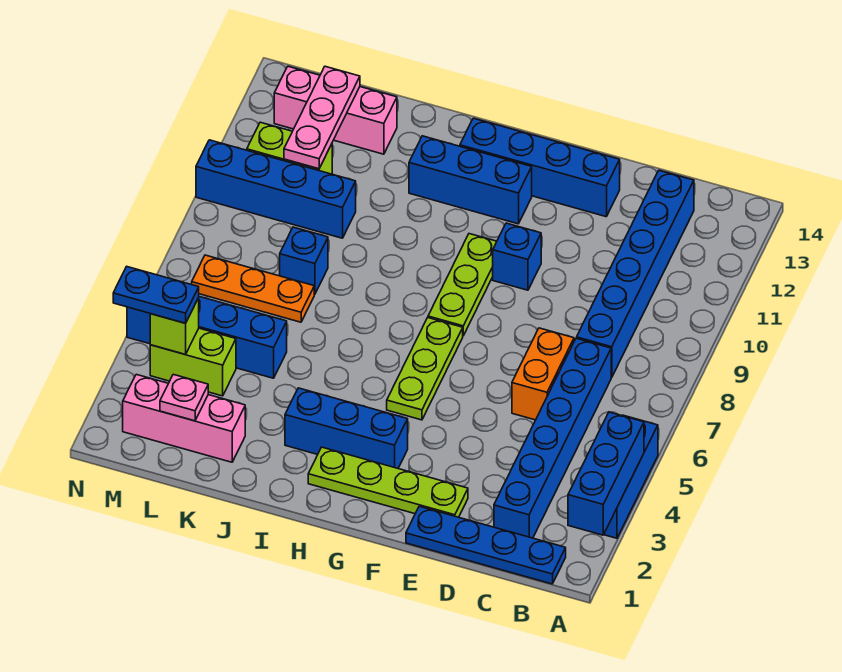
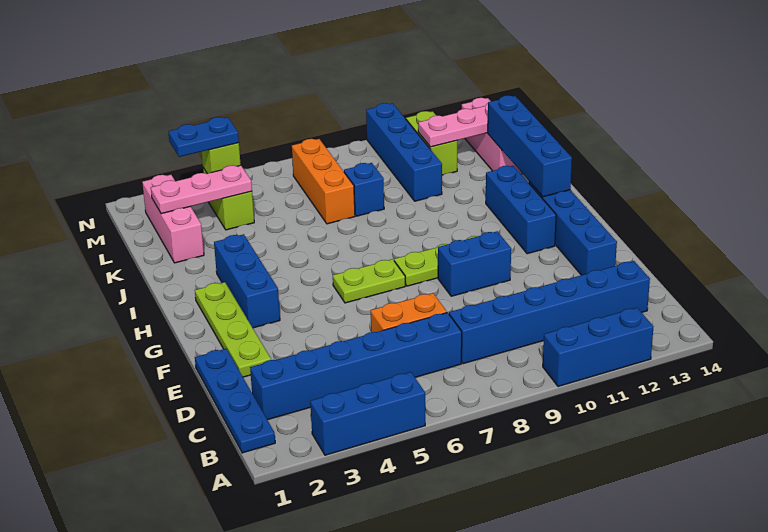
blue brick A2:A4 level 2 -> blue brick A10:A12 level 1
blue brick F10 level 1 -> blue brick F9:F10 level 1
lime plate G5:G7 level 1 -> lime plate G6:G7 level 1
blue brick K5:N5 level 1 -> blue brick H13:K13 level 2
orange plate K7:M7 level 1 -> orange brick K7:M7 level 1
pink plate L2 level 2 -> pink plate L2:L4 level 2
blue plate M4:N4 level 3 -> blue plate M3:M4 level 3

